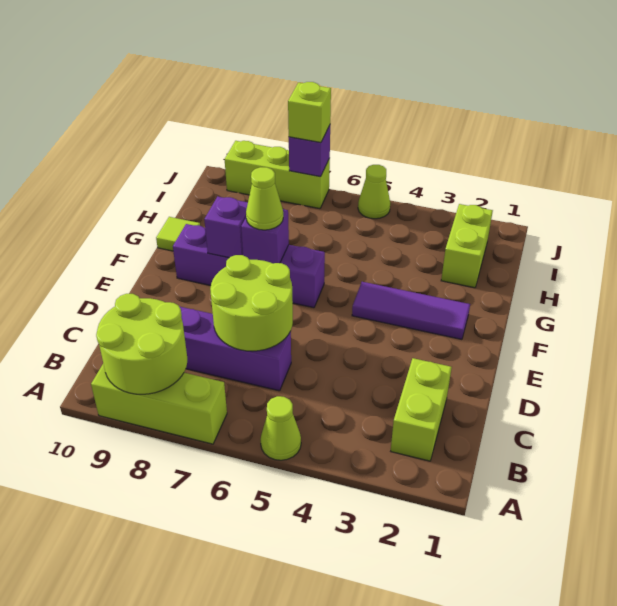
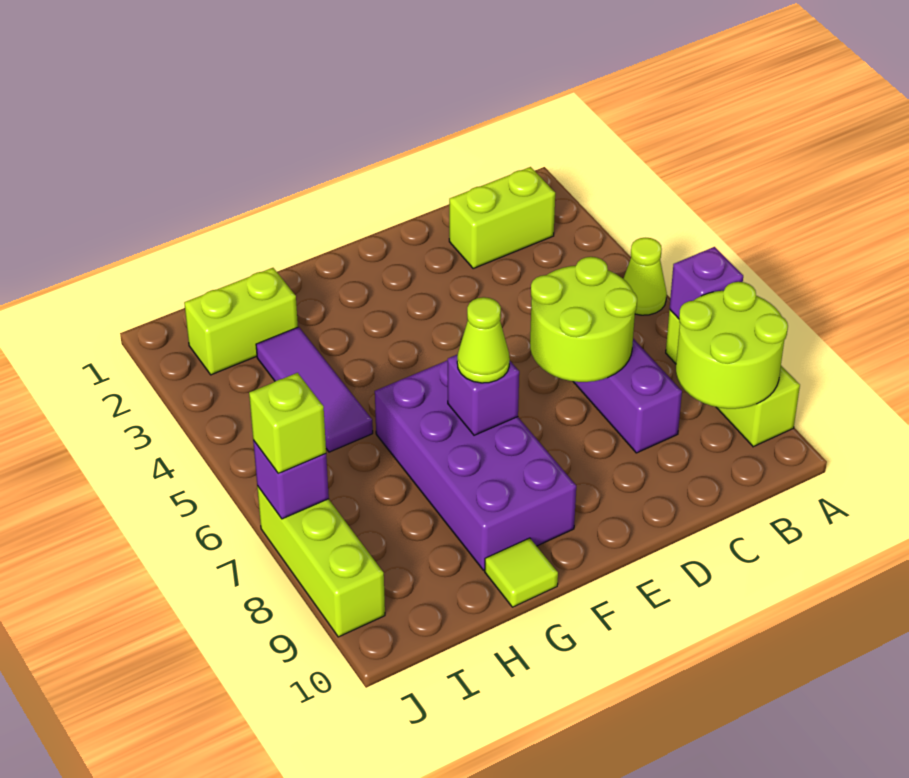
purple tile F2:F4 level 1 -> purple tile H3:H5 level 1
purple brick F6:F9 level 1 -> purple brick F6:G9 level 1
purple brick F8 level 2 -> purple brick A7 level 2
lime cone J5 level 1 -> none

